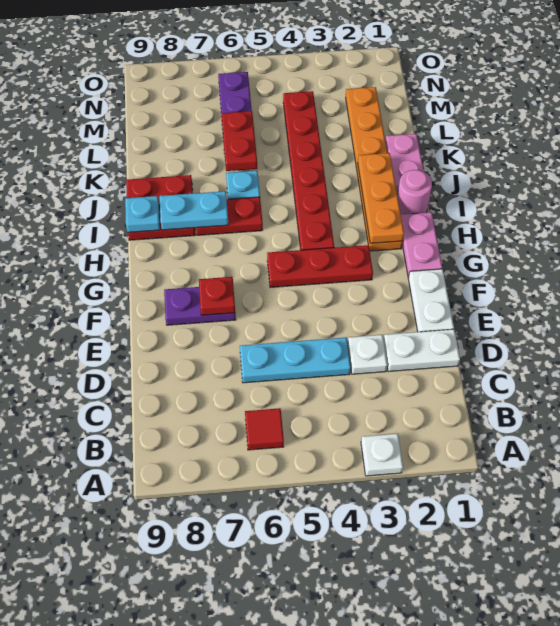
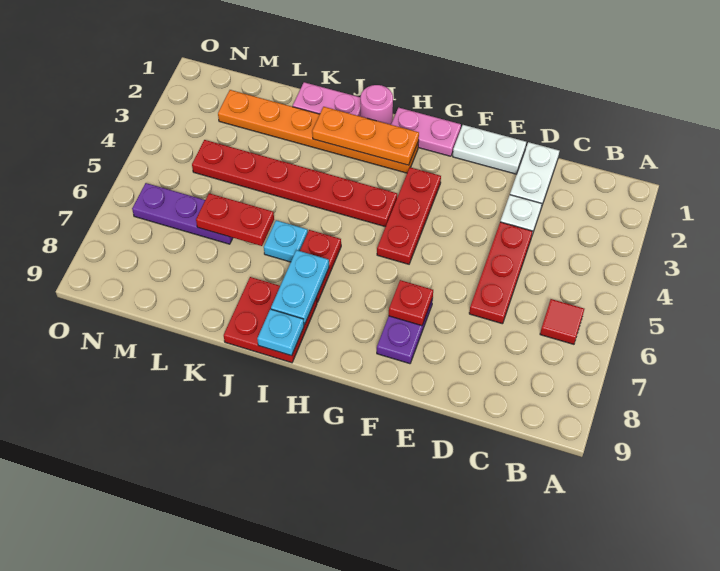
white plate A3 level 1 -> none
cyan plate D4:D6 level 1 -> red plate D4:D6 level 1

